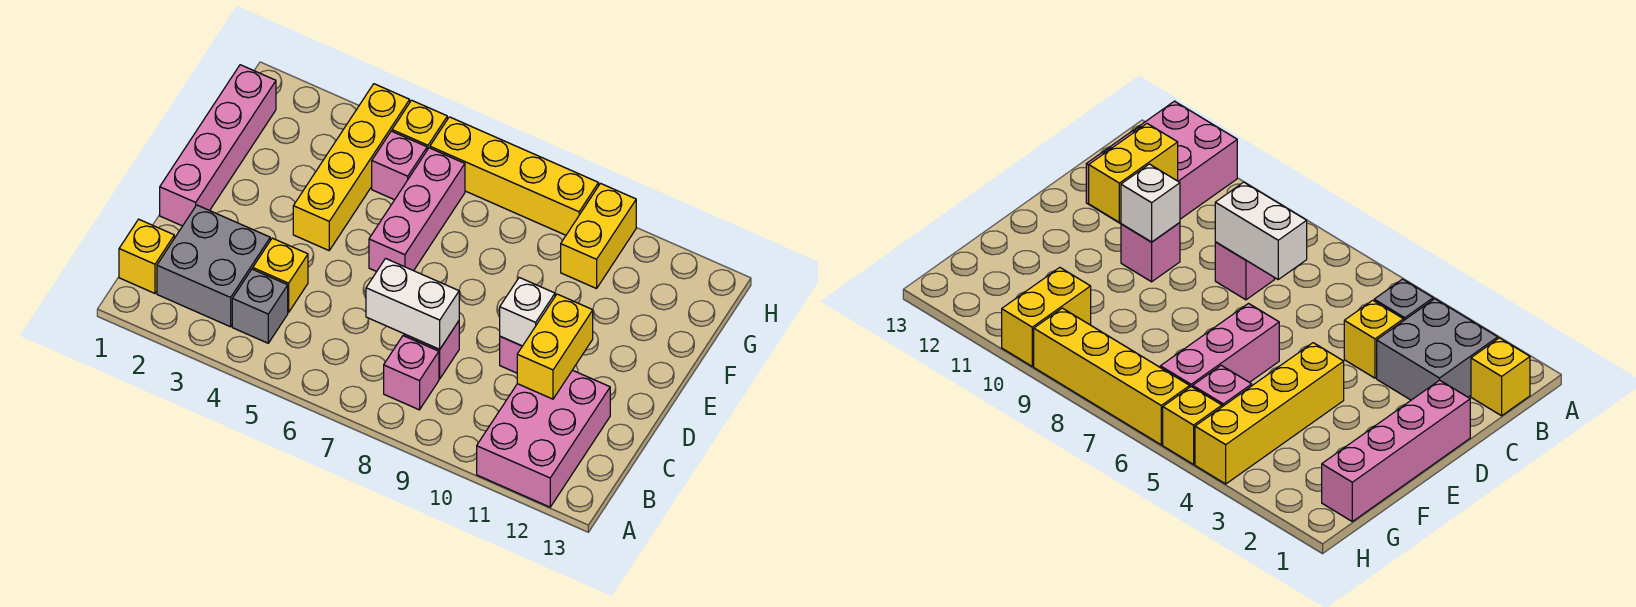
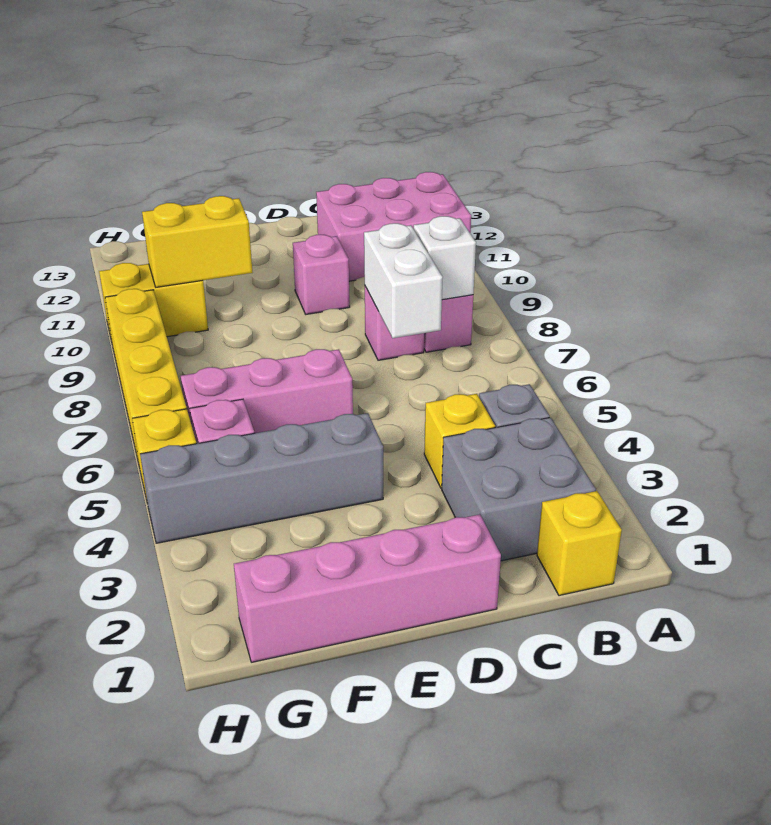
yellow brick C11:D11 level 2 -> yellow brick F10:G10 level 2
white brick D10 level 2 -> white brick B8 level 2
yellow brick E4:H4 level 1 -> grey brick E4:H4 level 1

